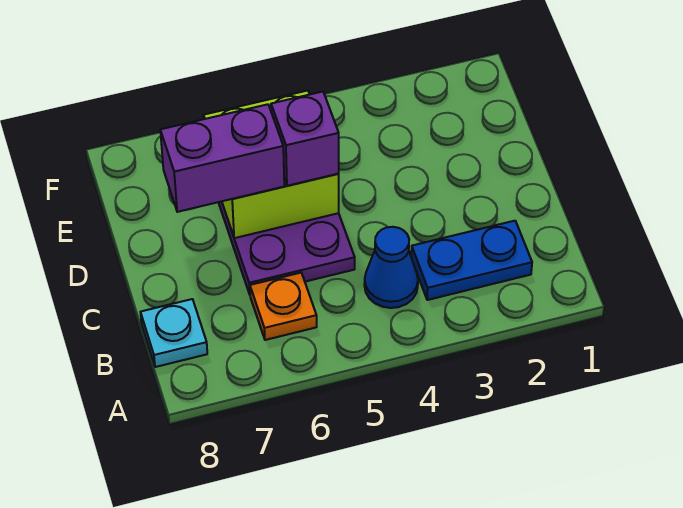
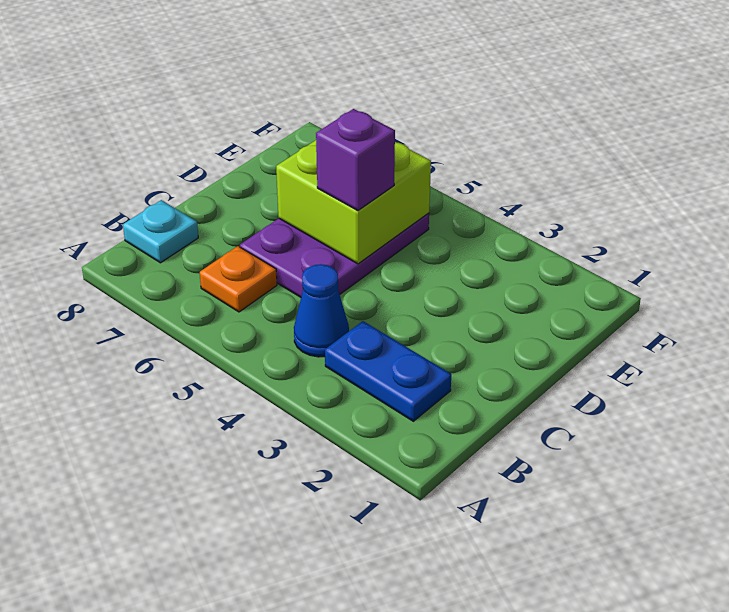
purple brick D6:D7 level 3 -> none

